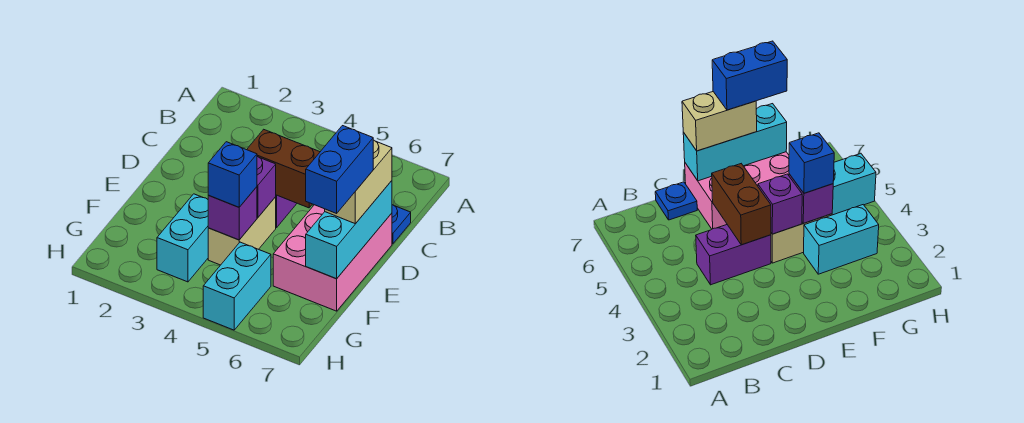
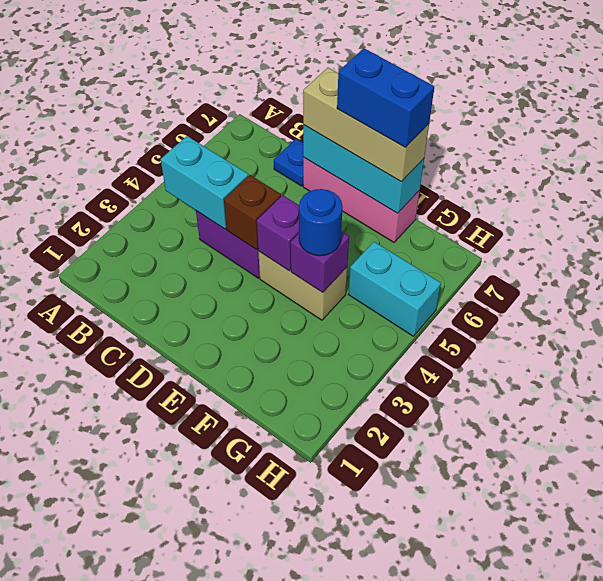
brown brick D4:D5 level 2 -> brown brick D4 level 2
pink brick D6:F7 level 1 -> pink brick D7:F7 level 1
tan brick D7:E7 level 3 -> tan brick D7:F7 level 3
cyan brick F3:G3 level 1 -> cyan brick B4:C4 level 2
blue brick F4 level 3 -> blue round brick F4 level 3

